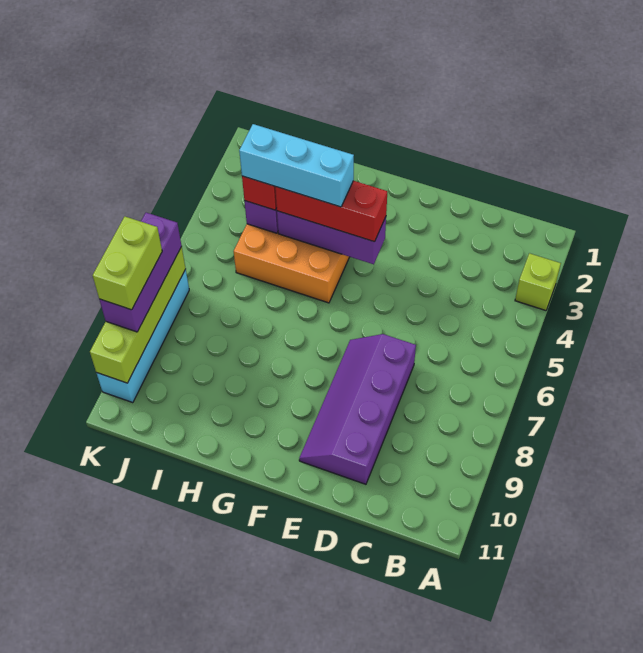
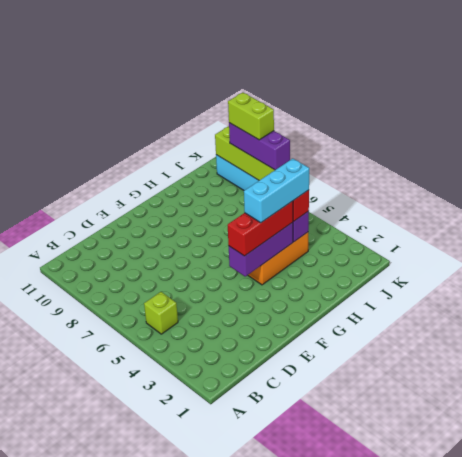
lime brick A3 level 1 -> lime brick B5 level 1
purple slope D7:E10 level 1 top D -> none

